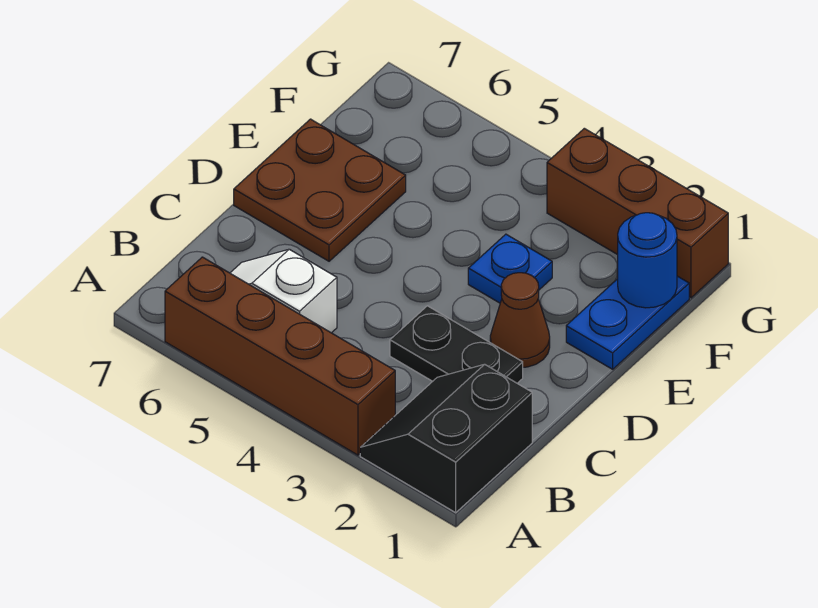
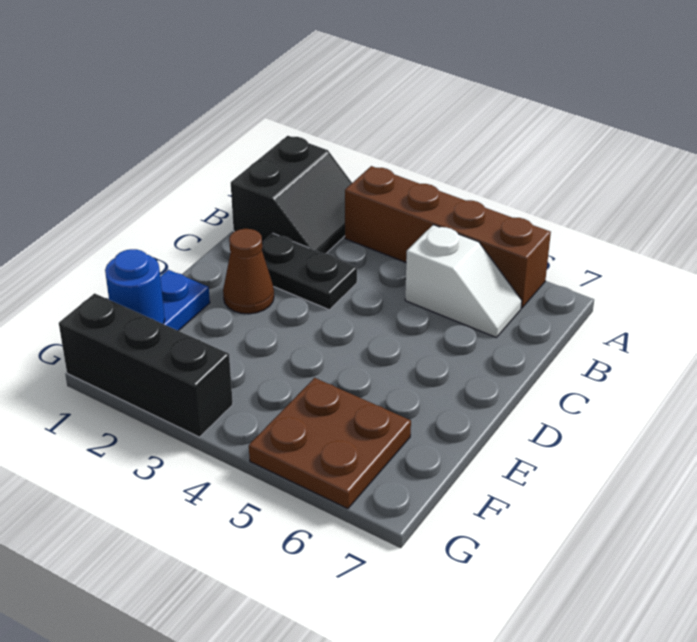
brown plate D6:E7 level 1 -> brown plate F5:G6 level 1
blue plate E3 level 1 -> none
brown brick G1:G3 level 1 -> black brick G1:G3 level 1

